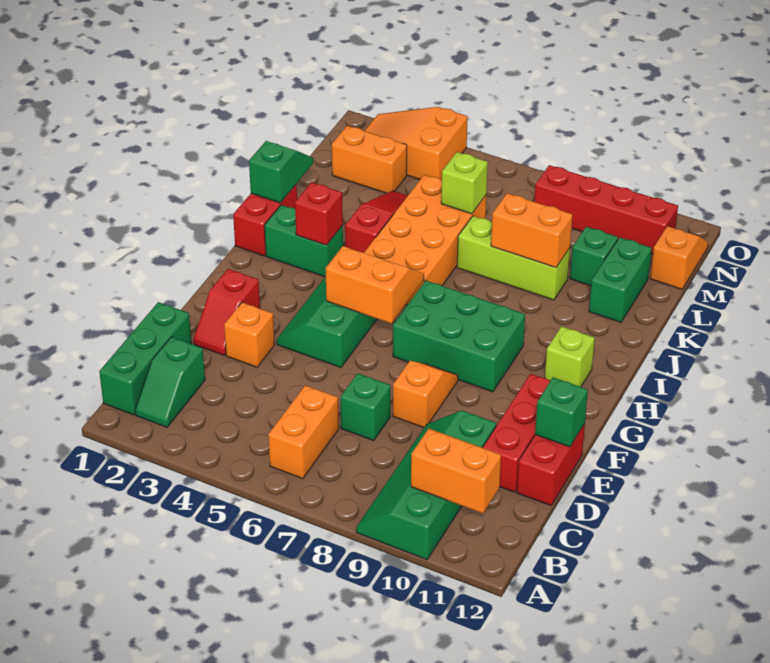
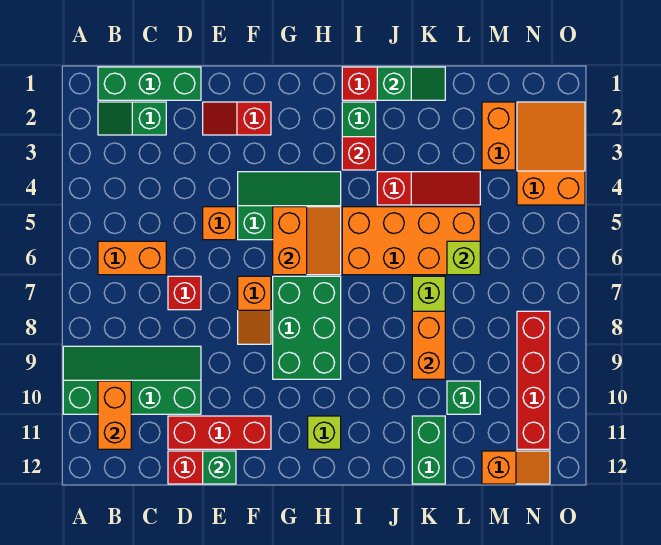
green brick D7 level 1 -> red brick D7 level 1
orange brick E3 level 1 -> orange brick E5 level 1
orange slope E8:F8 level 1 top E -> orange slope F7:F8 level 1 top 7
green brick K11:L11 level 1 -> green brick K11:K12 level 1

